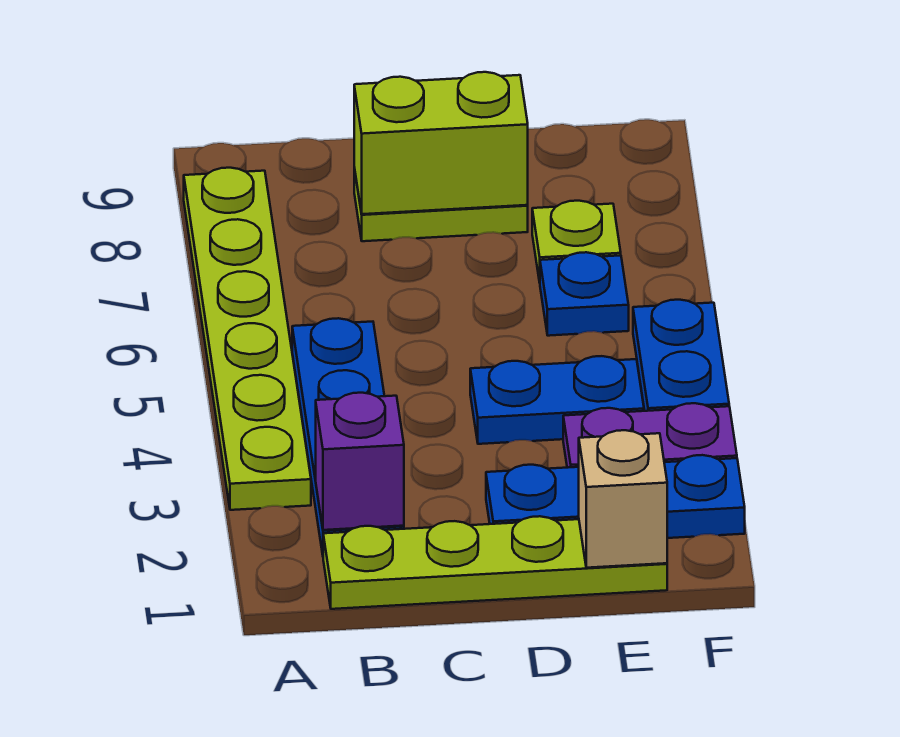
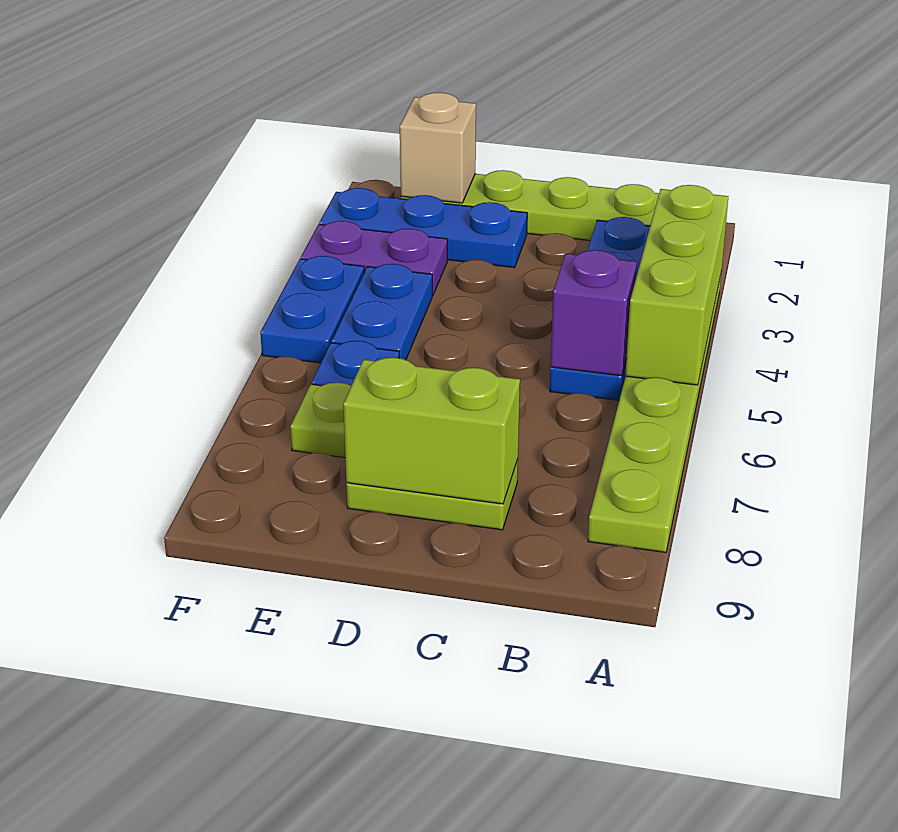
none -> lime brick A3:A5 level 2
purple brick B2 level 2 -> purple brick B5 level 2
blue plate D4:E4 level 1 -> blue plate E4:E5 level 1

